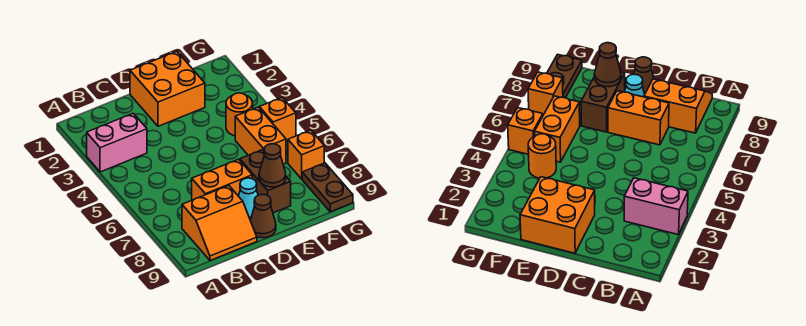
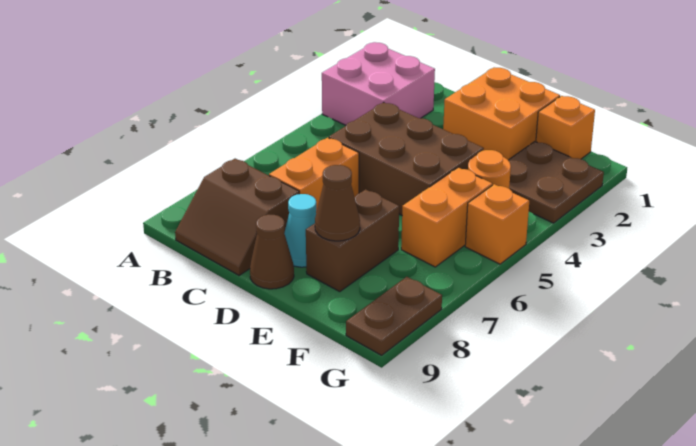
pink brick A3:B3 level 1 -> pink brick A2:B3 level 1
orange slope B8:C9 level 1 top 8 -> brown slope B8:C9 level 1 top 8
none -> brown brick C4:E5 level 1
orange brick C7:D7 level 1 -> orange brick C6:C7 level 1
none -> brown plate F2:G3 level 1
orange brick G7 level 1 -> orange brick F1 level 1

